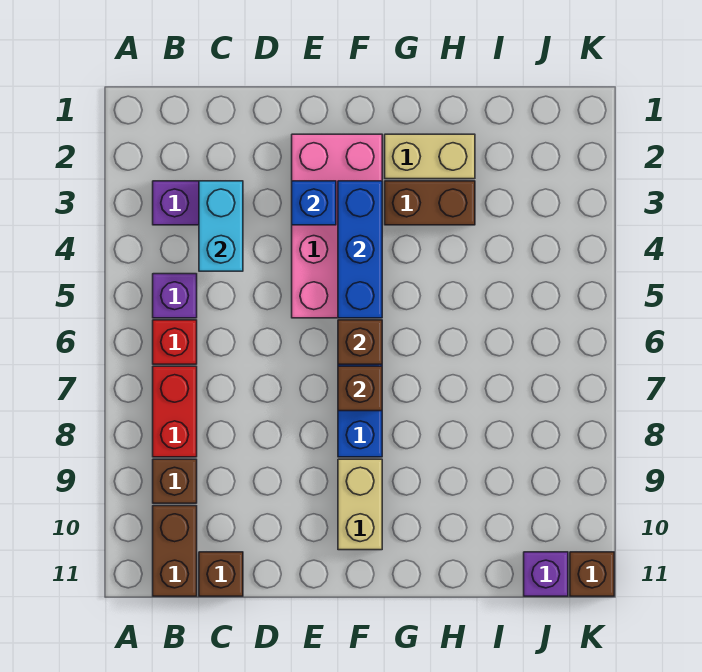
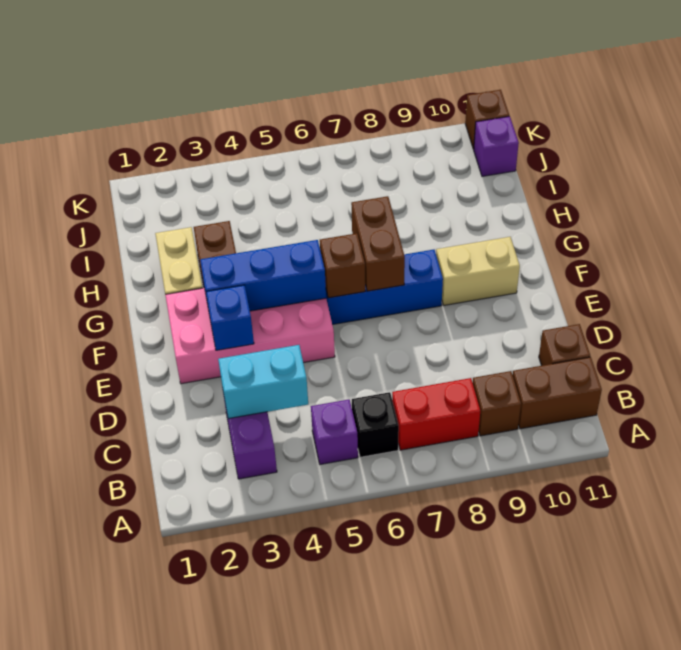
red brick B6 level 1 -> black brick B6 level 1
brown brick F7 level 2 -> brown brick F7:G7 level 2

